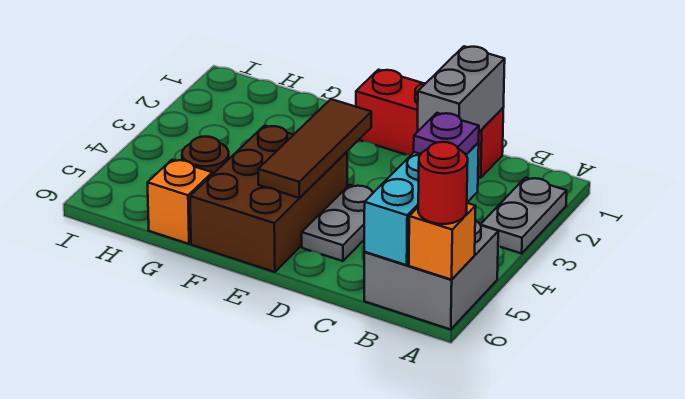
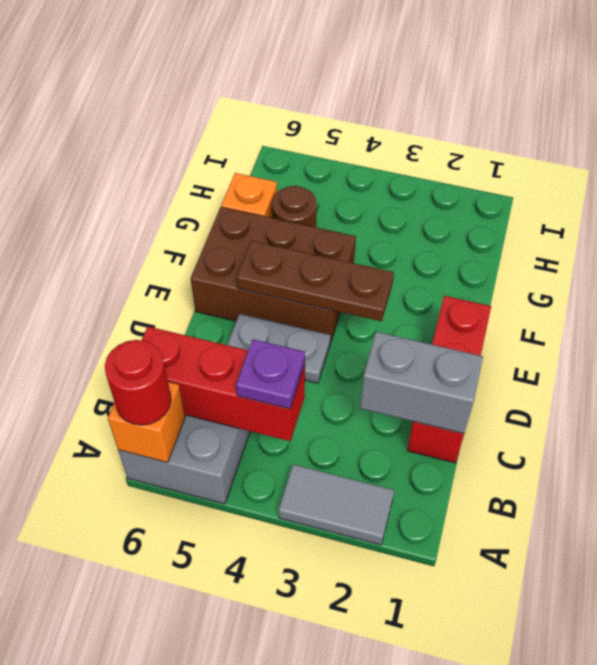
grey plate A2:A3 level 1 -> grey tile A2:A3 level 1
cyan brick B4:B6 level 2 -> red brick B4:B6 level 2
brown tile E3:E5 level 2 -> brown plate E3:E5 level 2

